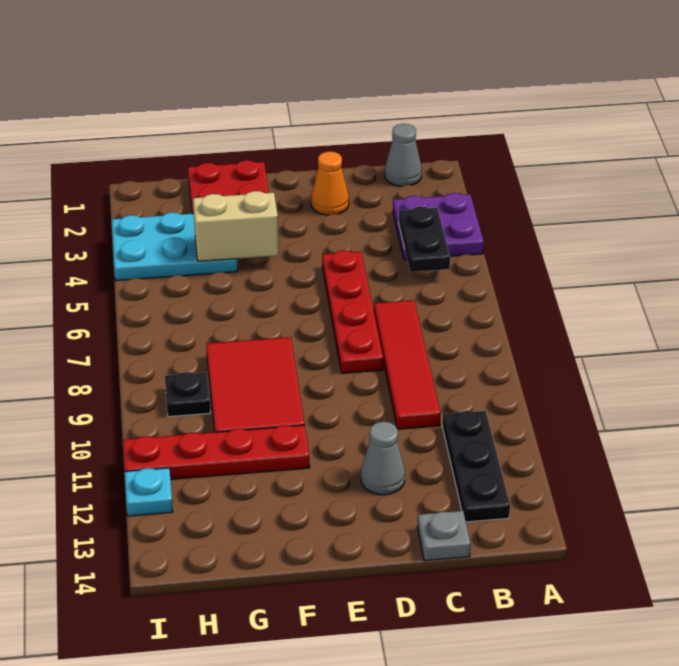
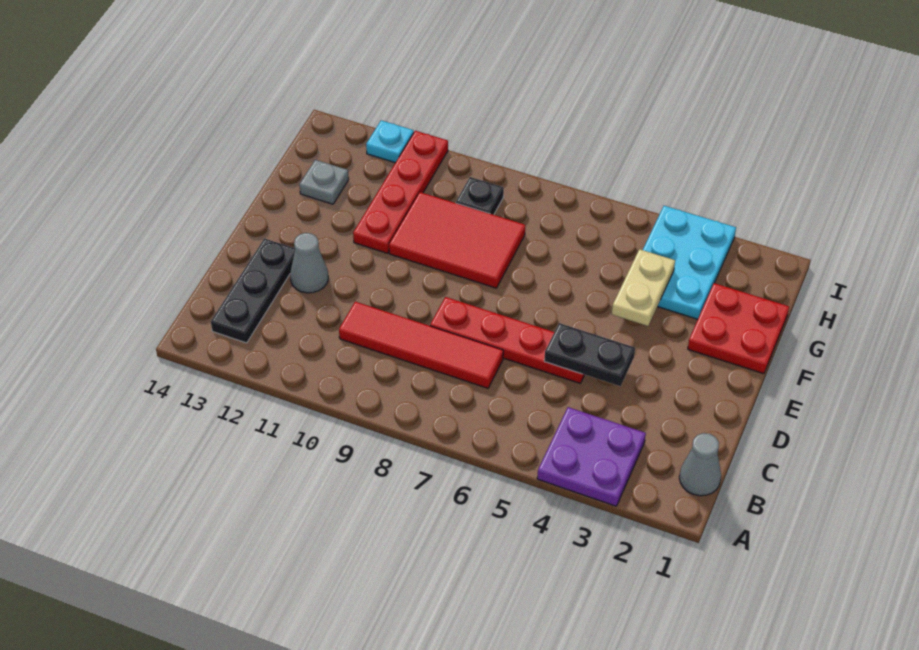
black plate B4:B5 level 2 -> black plate D4:D5 level 2
black plate B11:B13 level 1 -> black plate B13:D13 level 1
grey plate C14 level 1 -> grey plate G13 level 1
orange cone D2 level 1 -> none
tan brick F4:G4 level 2 -> tan plate F4:G4 level 2

